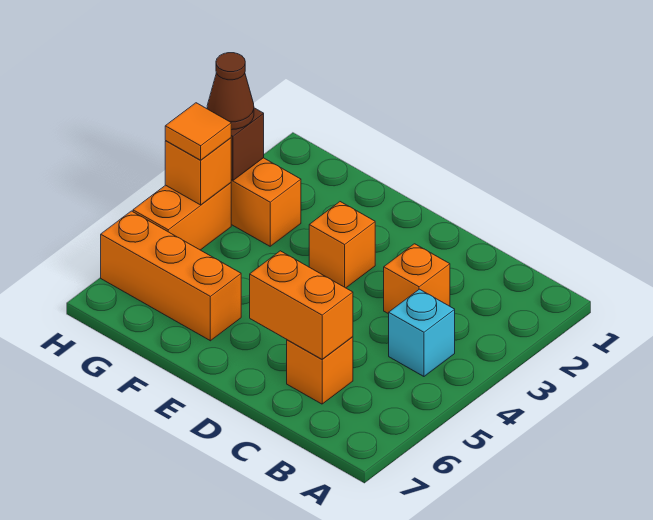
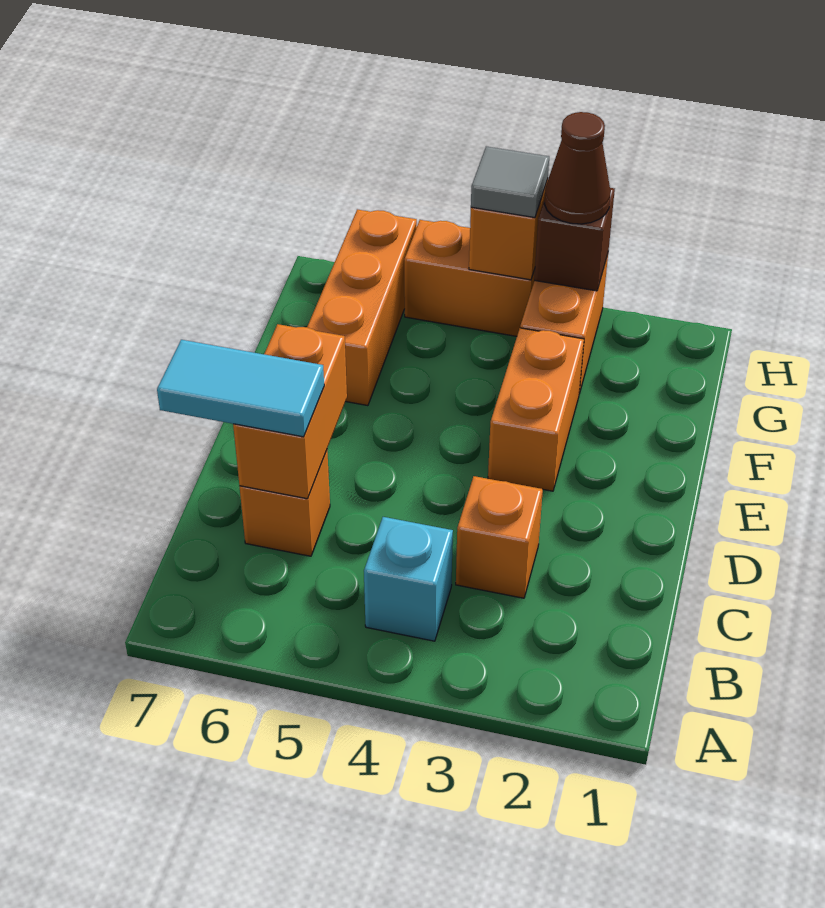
none -> cyan tile C6:C7 level 3
orange brick E3 level 1 -> orange brick E3:F3 level 1
orange tile H4 level 3 -> grey tile H4 level 3

